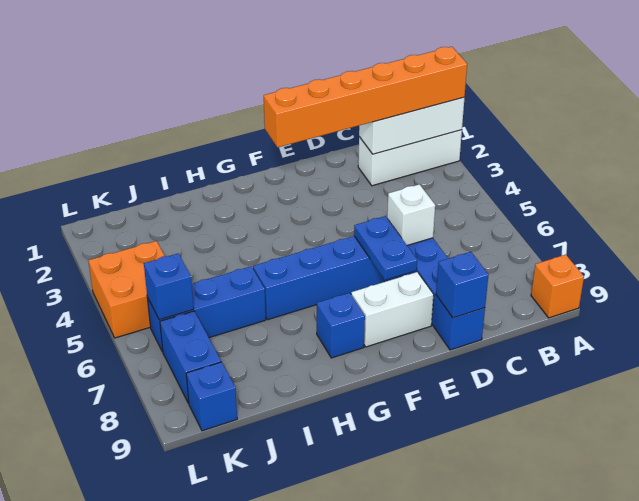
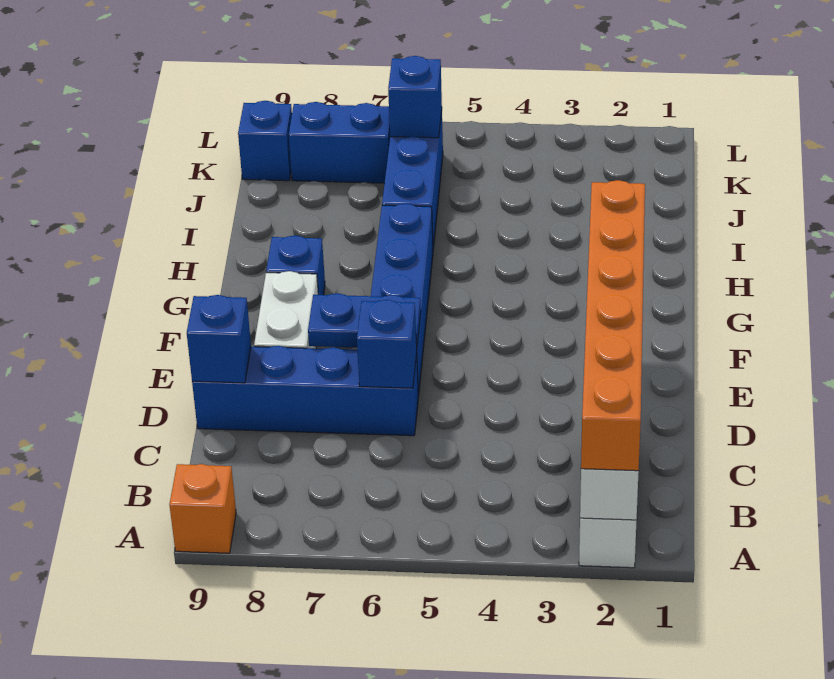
white brick D6 level 2 -> blue brick D6 level 2
orange brick K4:L5 level 1 -> none

